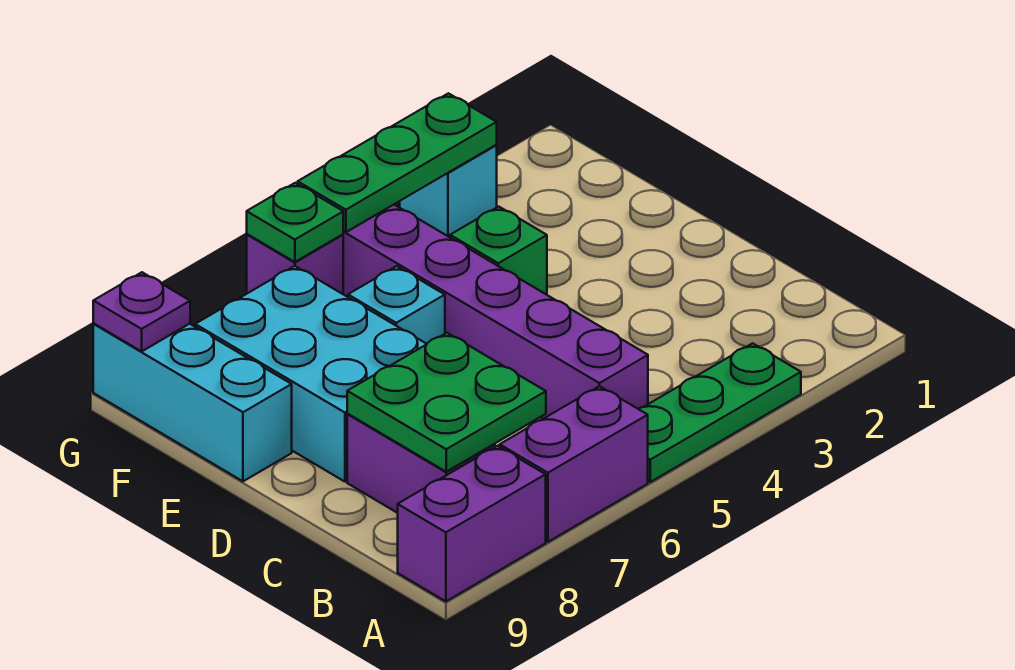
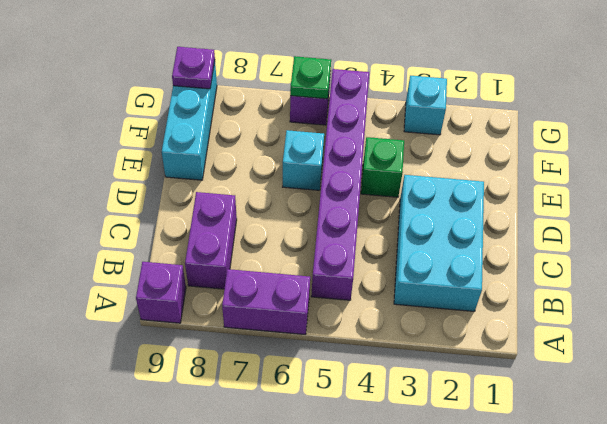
green plate A3:A5 level 1 -> none
purple brick A8:A9 level 1 -> purple brick A9 level 1
green plate B7:C8 level 2 -> none
cyan brick D7:F8 level 1 -> cyan brick B2:D3 level 1
green plate G3:G5 level 2 -> none

